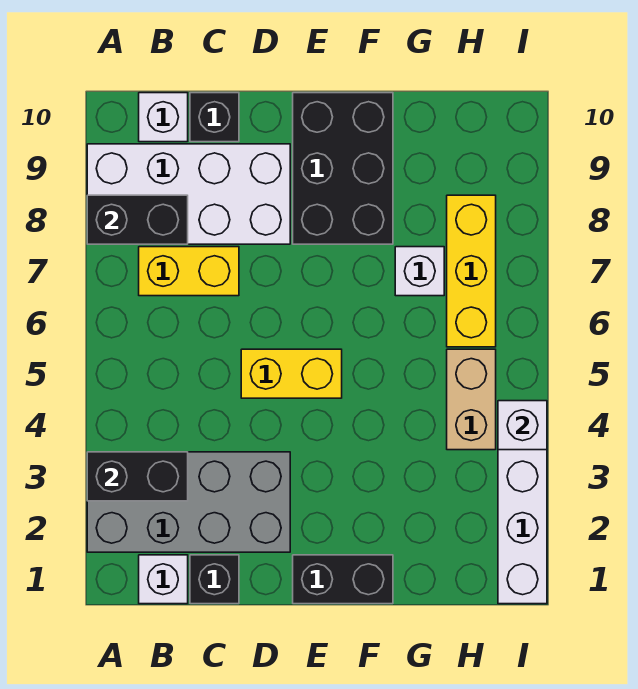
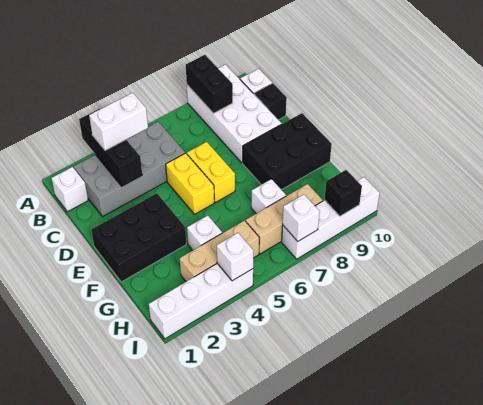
grey brick A2:D3 level 1 -> grey brick B2:C5 level 1
black brick A3:B3 level 2 -> black brick A3:C3 level 2
none -> white brick B3:B4 level 3
yellow brick B7:C7 level 1 -> yellow brick D6:E6 level 1
black brick C1 level 1 -> black brick I9 level 2
black brick E1:F1 level 1 -> black brick E1:F3 level 1
none -> white brick G4 level 1
tan brick H4:H5 level 1 -> tan brick H3:H5 level 1
yellow brick H6:H8 level 1 -> tan brick H6:H8 level 1
none -> white brick I7:I10 level 1
none -> white brick I7 level 2

